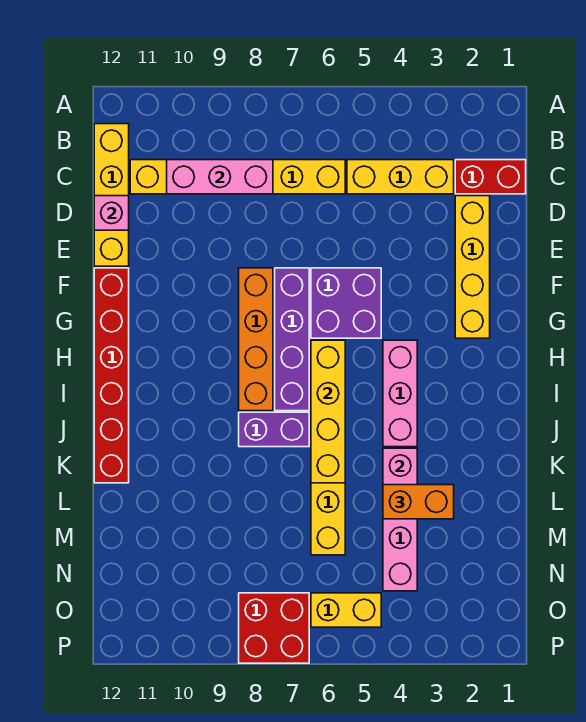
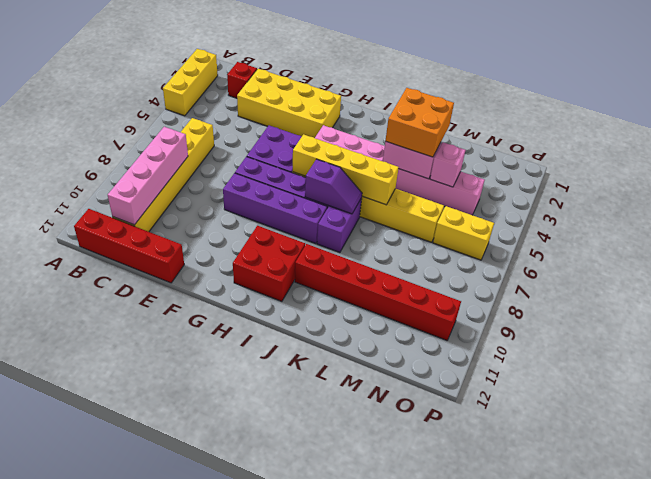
yellow brick B12:E12 level 1 -> red brick B12:E12 level 1
red brick C1:C2 level 1 -> red brick C2 level 1
yellow brick C3:C5 level 1 -> yellow brick A2:A4 level 1
pink brick C8:C10 level 2 -> pink brick C8:C11 level 2
yellow brick D2:G2 level 1 -> yellow brick D2:G3 level 1
pink brick D12 level 2 -> pink brick M4 level 2
orange brick F8:I8 level 1 -> purple brick F8:I8 level 1
red brick F12:K12 level 1 -> red brick J10:O10 level 1
none -> purple slope I7:J7 level 2 top I
orange brick L3:L4 level 3 -> orange brick K3:L4 level 3
yellow brick O5:O6 level 1 -> yellow brick N6:O6 level 1
red brick O7:P8 level 1 -> red brick H10:I11 level 1

